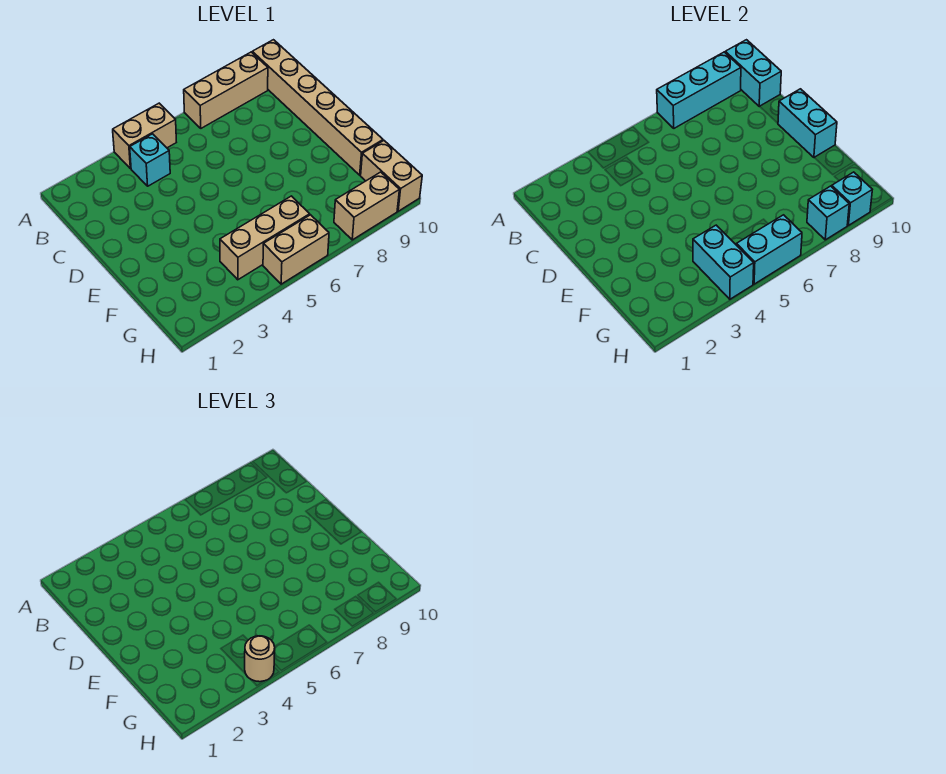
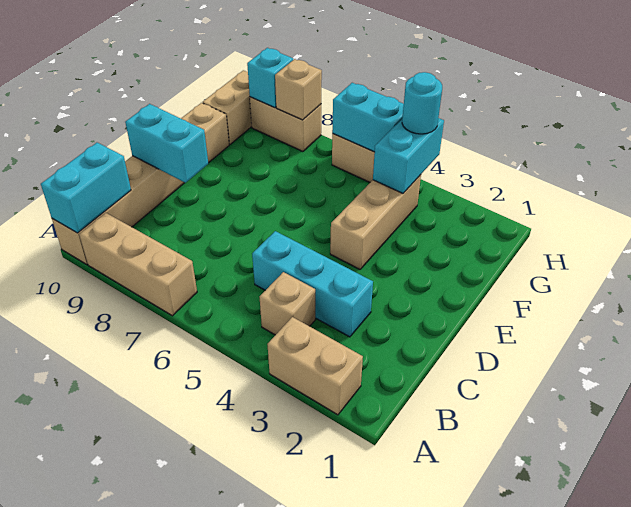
tan brick A4:A5 level 1 -> tan brick A2:A3 level 1
cyan brick A7:A9 level 2 -> cyan brick C3:C5 level 1
cyan brick B4 level 1 -> tan brick B4 level 1
cyan brick D10:E10 level 2 -> cyan brick D9:D10 level 2
tan brick G4:G6 level 1 -> tan brick E4:G4 level 1
tan round brick H4 level 3 -> cyan round brick H4 level 3
cyan brick H8 level 2 -> tan brick H8 level 2

